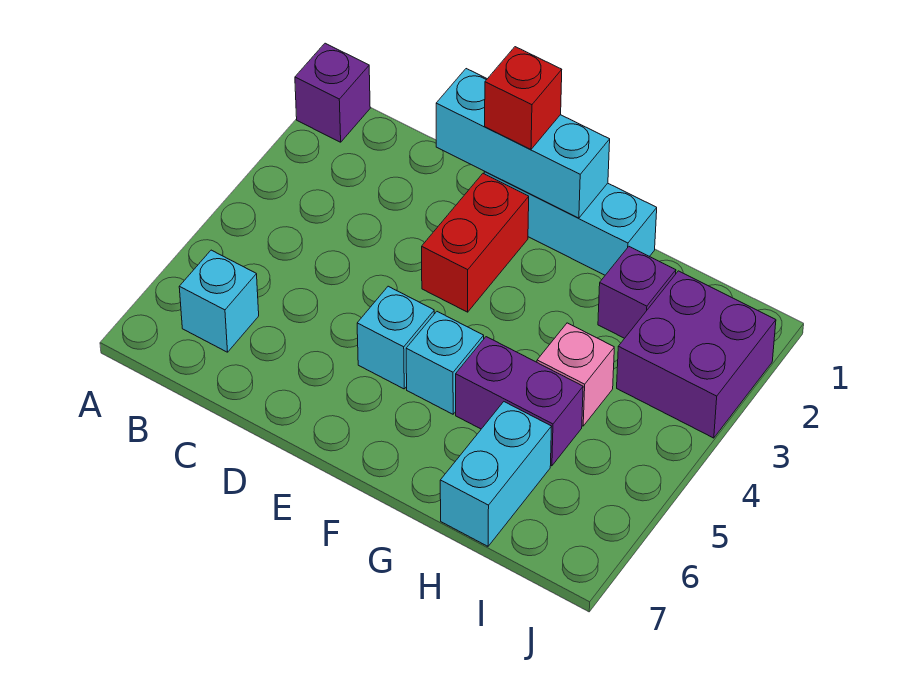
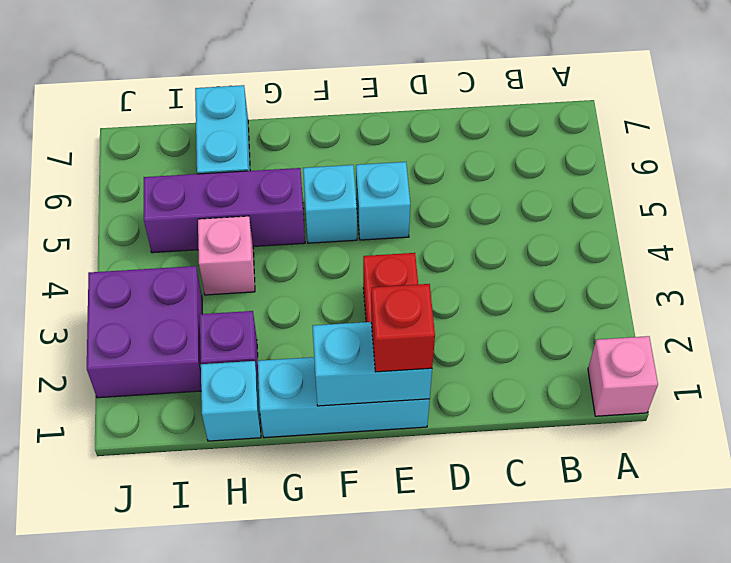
purple brick A1 level 1 -> pink brick A1 level 1
cyan brick B6 level 1 -> cyan brick H1 level 1
cyan brick D1:F1 level 2 -> cyan brick E1:F1 level 2
purple brick G5:H5 level 1 -> purple brick G5:I5 level 1

